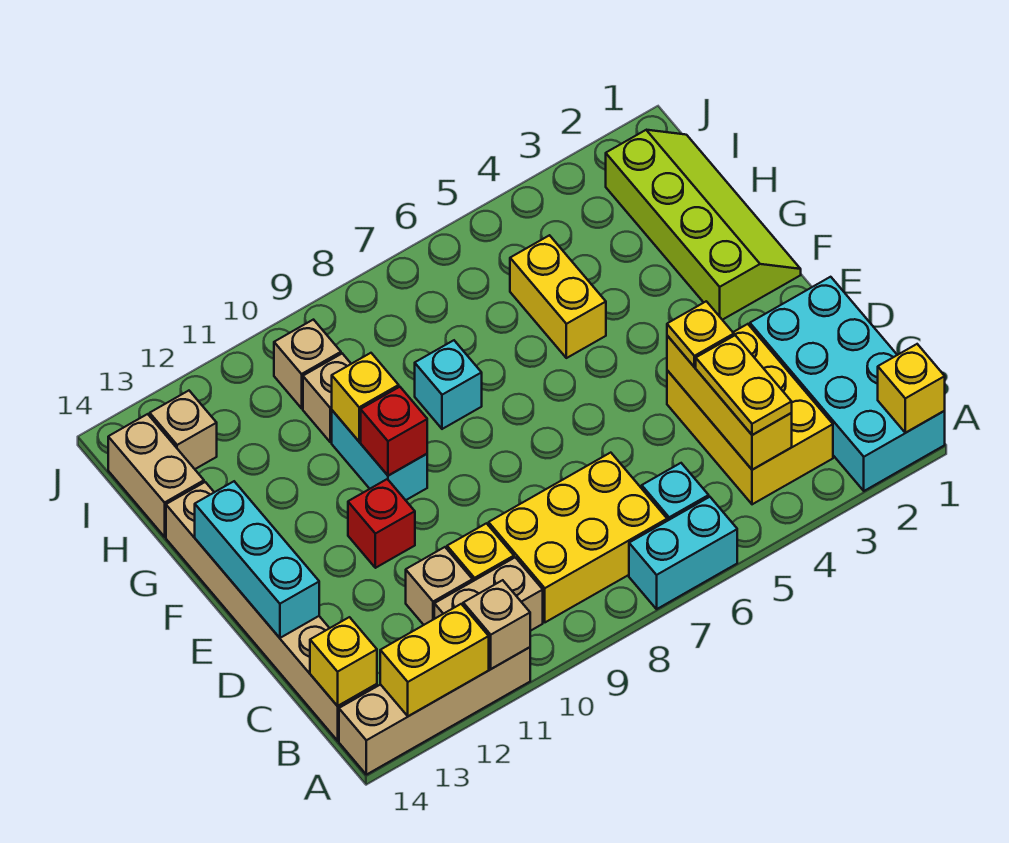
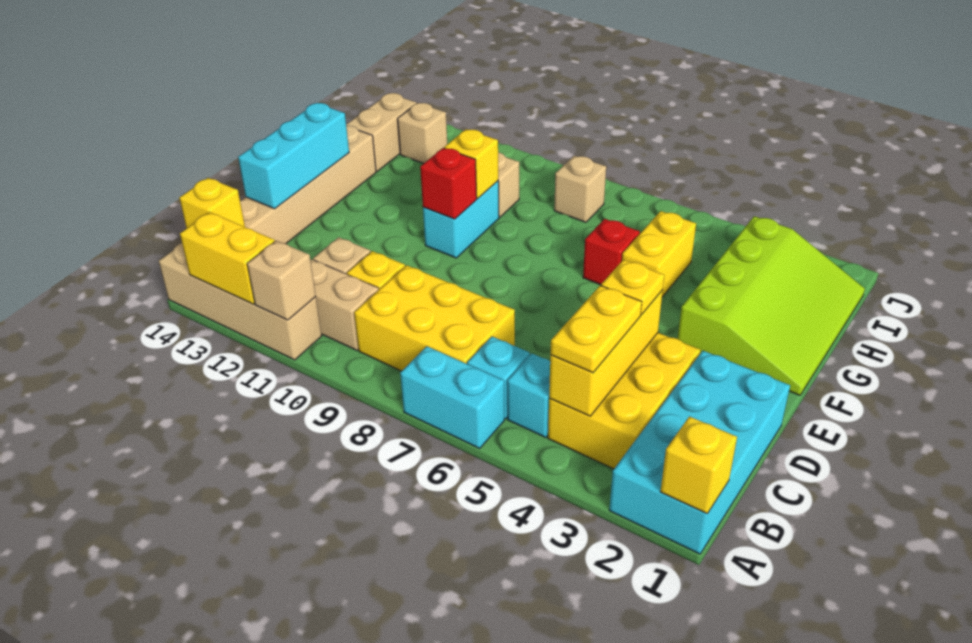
red brick E11 level 1 -> red brick G6 level 1
lime slope F1:I2 level 1 top 2 -> lime slope F1:I3 level 1 top 3
cyan brick G8 level 1 -> cyan brick B5 level 1
tan brick I10 level 1 -> tan brick I8 level 1

